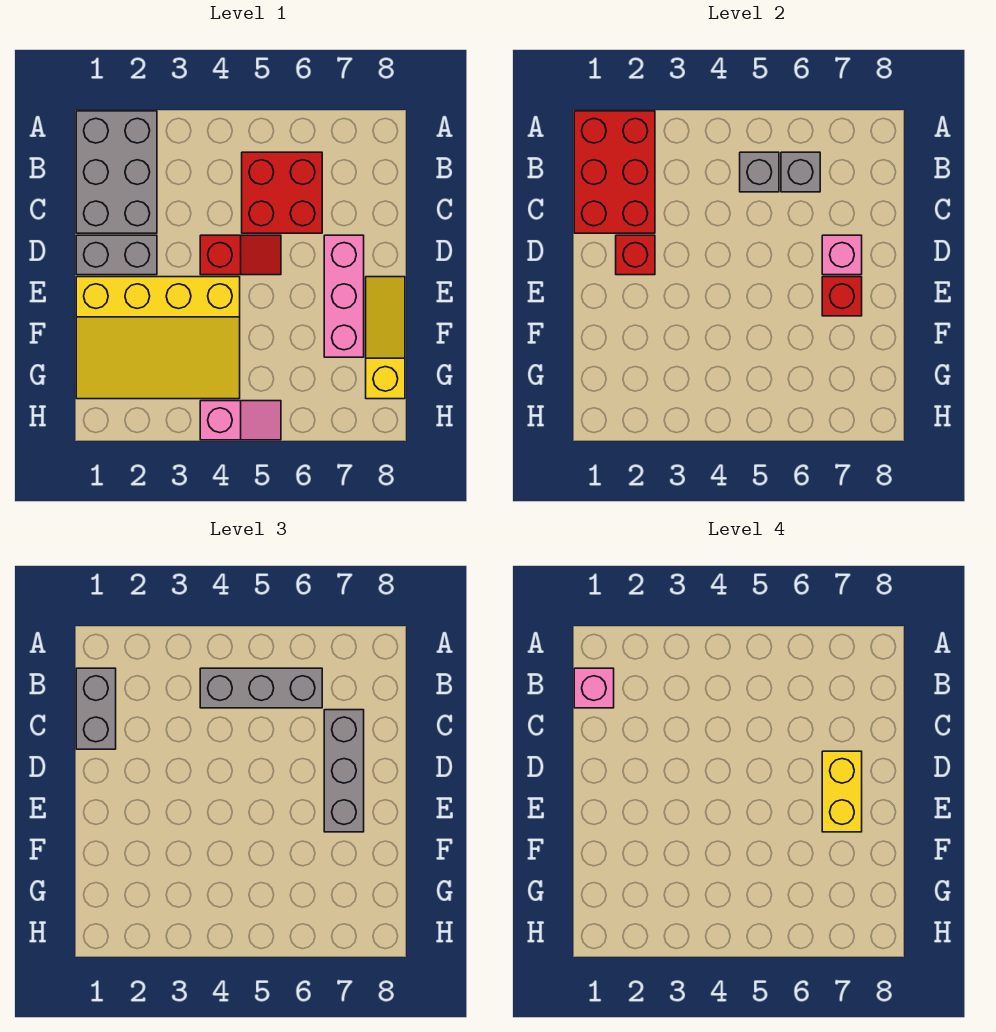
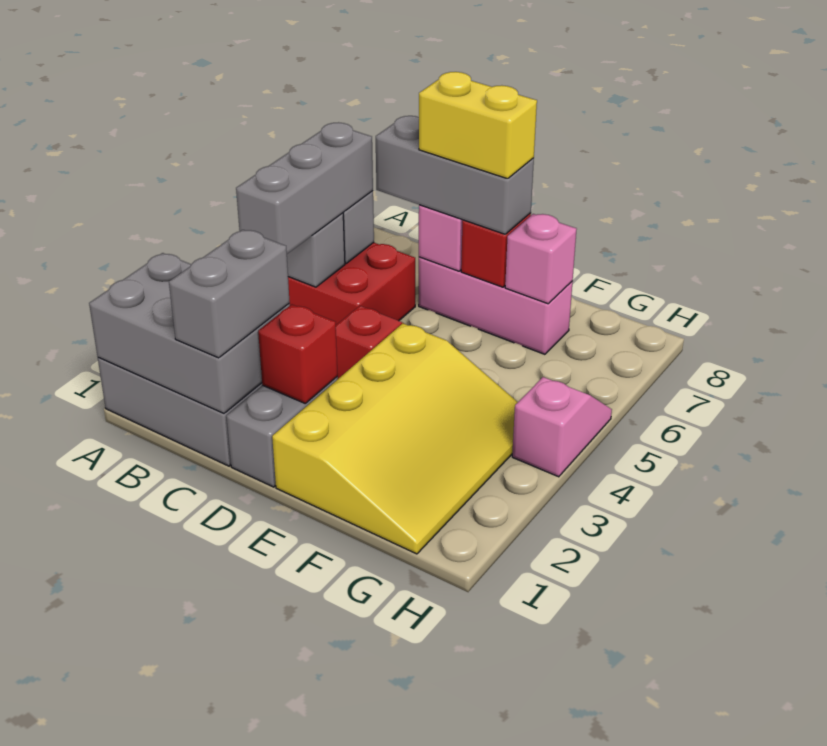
red brick A1:C2 level 2 -> grey brick A1:C2 level 2
grey brick B1:C1 level 3 -> grey brick C1:C2 level 3
pink brick B1 level 4 -> pink brick F7 level 2
yellow slope E8:G8 level 1 top G -> none

